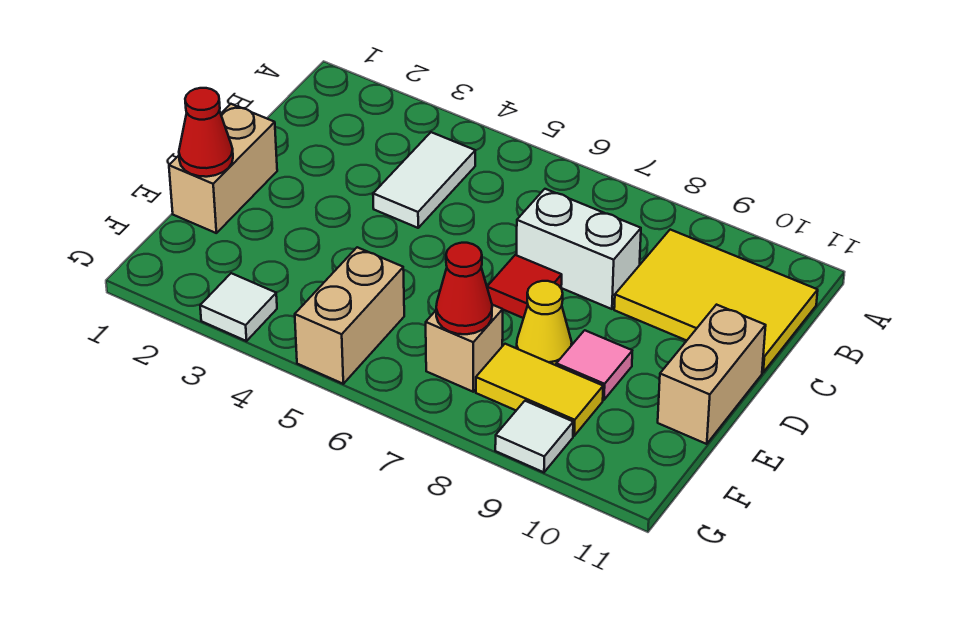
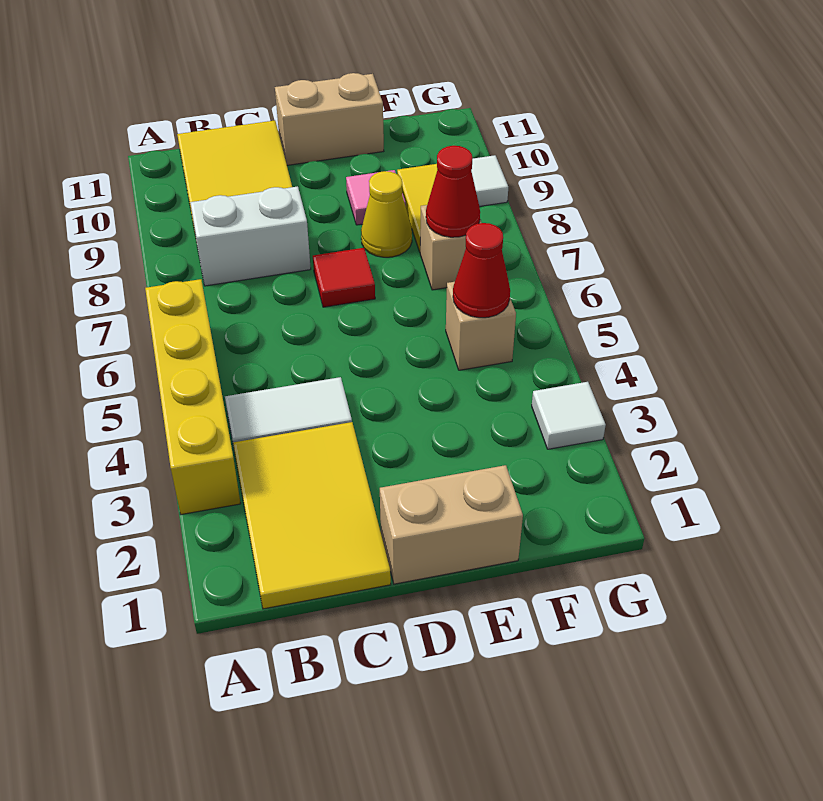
none -> yellow brick A3:A6 level 1
none -> yellow tile B1:C3 level 1
white brick C7:C8 level 1 -> white brick B8:C8 level 1
red cone E1 level 2 -> red cone F5 level 2
tan brick F5:G5 level 1 -> tan brick F5 level 1

